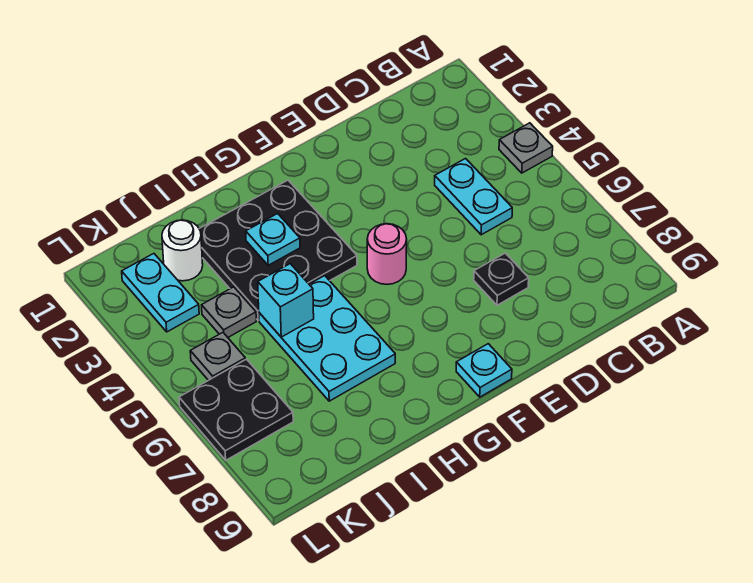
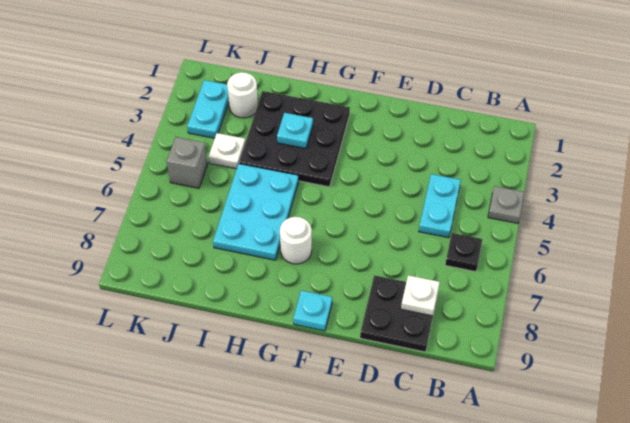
none -> white plate C8 level 2
black plate D7 level 1 -> black plate B6 level 1
pink round brick F5 level 1 -> none
none -> white round brick G7 level 1
cyan brick I5 level 2 -> none
grey plate J4 level 1 -> white plate J4 level 1
grey plate K5 level 1 -> grey brick K5 level 1
black plate K6:L7 level 1 -> black plate C8:D9 level 1

